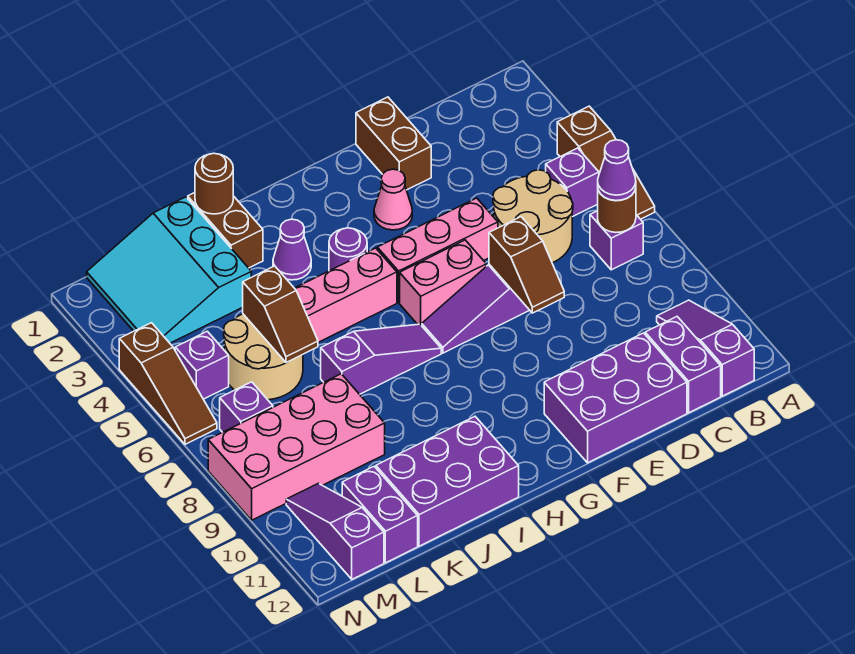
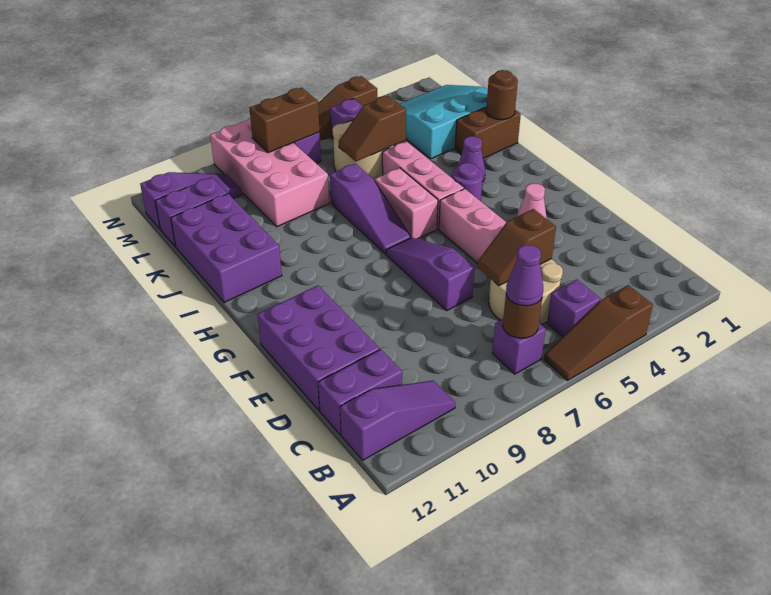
brown brick E1:E2 level 1 -> brown brick M7:M8 level 2
brown slope E7:E8 level 2 top 7 -> brown slope D5:D6 level 2 top 5
pink brick F6:G6 level 1 -> pink brick H6:I6 level 1

